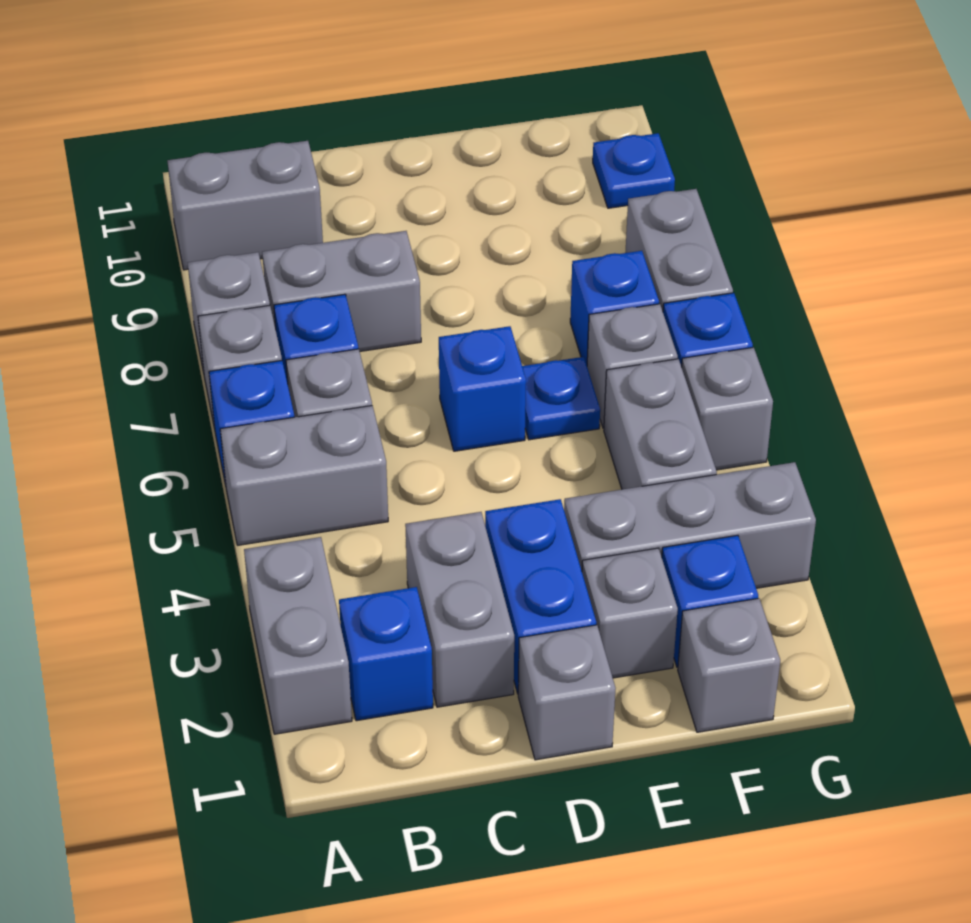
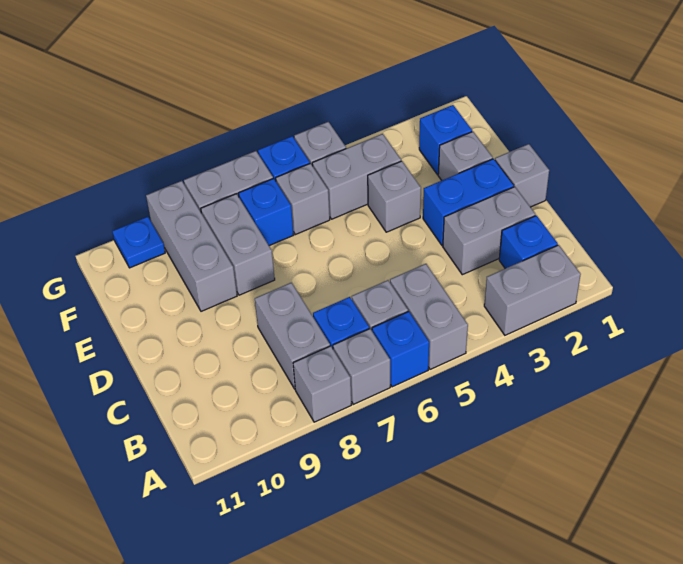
grey brick A10:B10 level 1 -> grey brick E8:F8 level 1
blue brick D6 level 1 -> none
grey brick E3:G3 level 1 -> grey brick E9:G9 level 1
blue plate E6 level 1 -> none
grey brick F1 level 1 -> grey brick E4 level 1

